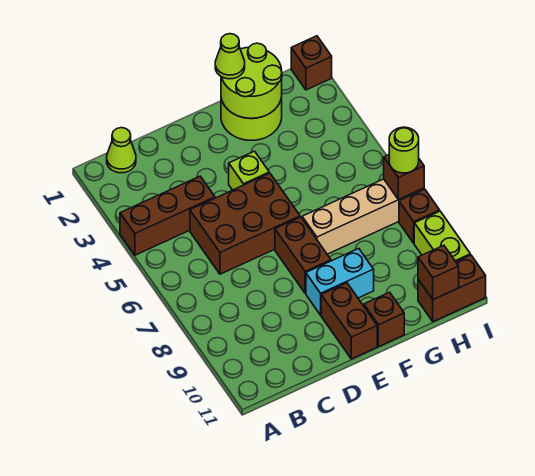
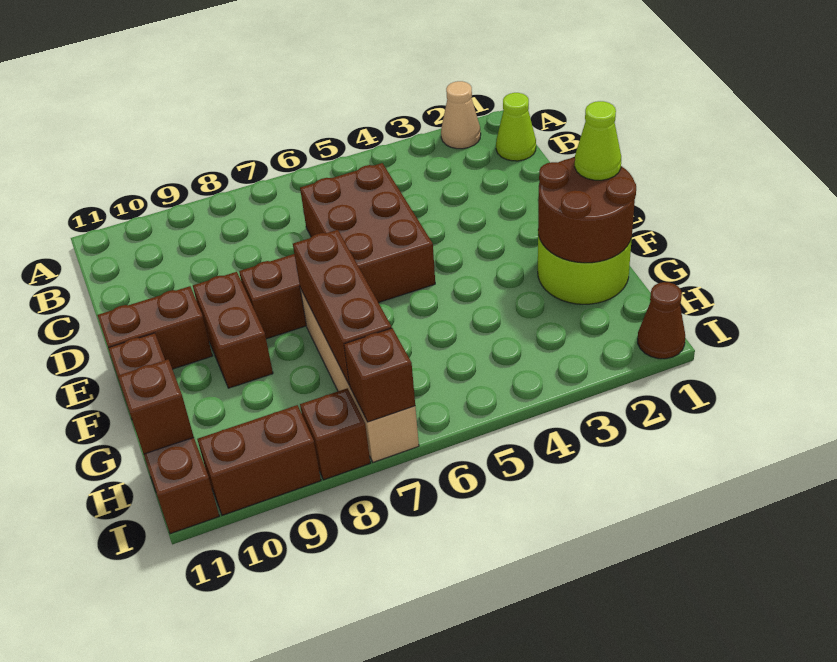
none -> tan cone A2 level 1
brown brick A4:C4 level 1 -> brown brick F7:H7 level 2
lime brick E4 level 1 -> none
cyan brick E9:F9 level 1 -> brown brick E9:F9 level 1
lime round brick F1:G2 level 2 -> brown round brick F1:G2 level 2
brown brick I1 level 1 -> brown cone I1 level 1
lime round brick I7 level 3 -> none
lime brick I9:I10 level 1 -> brown brick I9:I10 level 1

